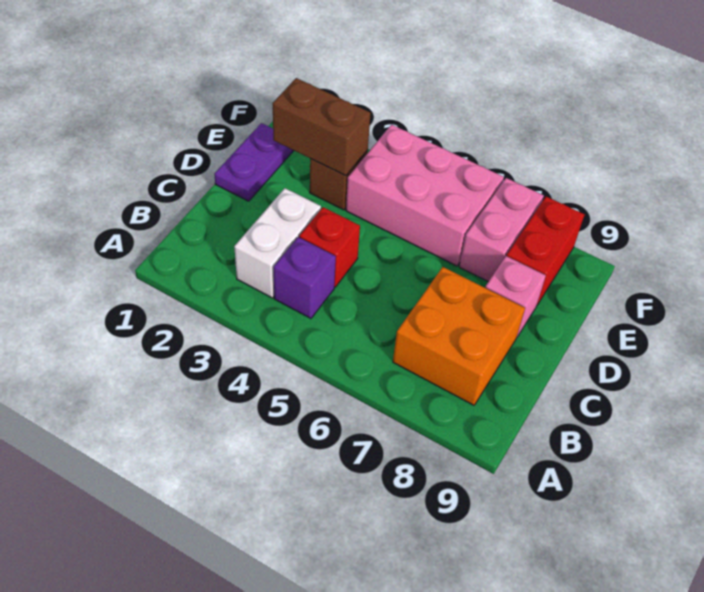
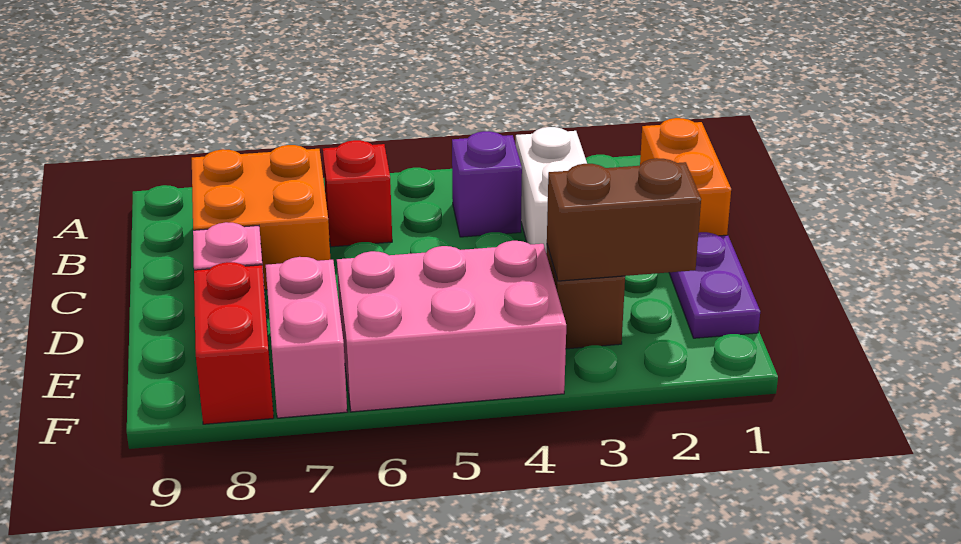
none -> orange brick B1:C1 level 1
red brick C4 level 1 -> red brick B6 level 1

